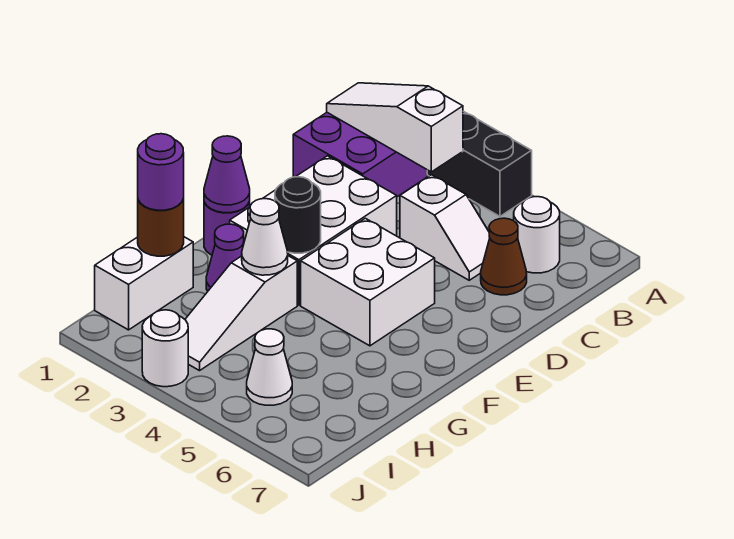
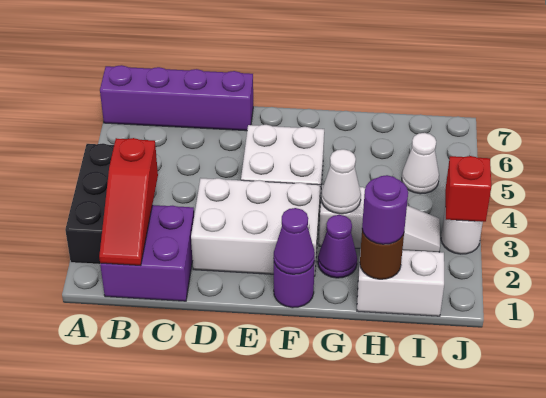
none -> purple brick A7:D7 level 1
white slope B1:B3 level 2 top 3 -> red slope B1:B3 level 2 top 3
white round brick B6 level 1 -> none
white slope C4:C5 level 1 top 4 -> none
brown cone C6 level 1 -> none
black round brick F3 level 2 -> none
none -> red brick J3 level 2

